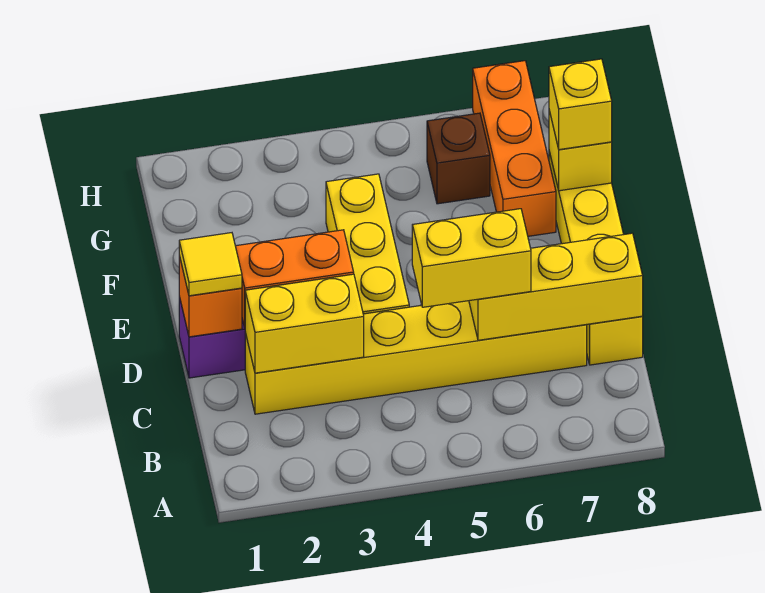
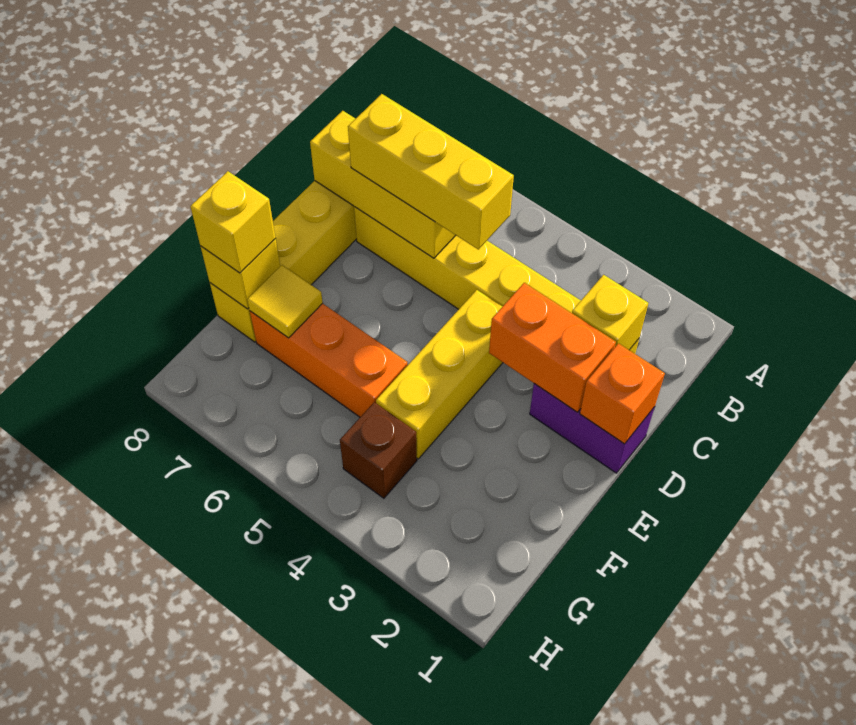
yellow brick C2:C3 level 2 -> yellow brick C2 level 2
yellow brick C5:C6 level 3 -> yellow brick C5:C7 level 3
yellow tile D1 level 3 -> yellow tile F7 level 2
orange brick F7:H7 level 1 -> orange brick F5:F7 level 1
brown brick G6 level 1 -> brown brick G4 level 1

